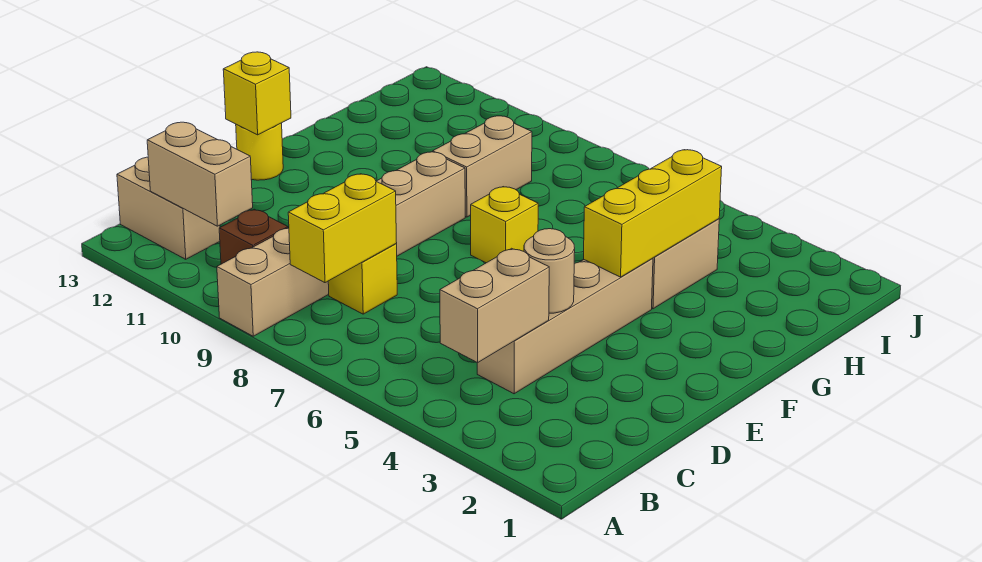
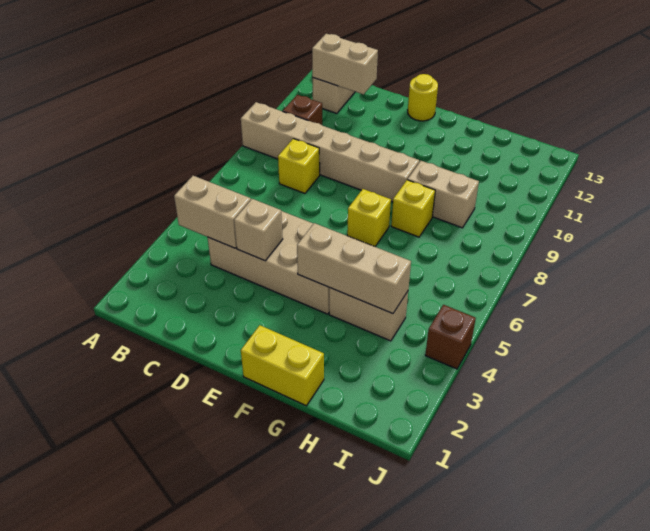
yellow brick B8:C8 level 2 -> yellow brick F1:G1 level 1
tan brick B11:B12 level 2 -> tan brick B12:C12 level 2
tan brick C4:F4 level 1 -> tan brick C4:F5 level 1
tan round brick D4 level 2 -> tan brick D4 level 2
yellow brick E13 level 2 -> yellow brick G8 level 1
yellow brick F4:H4 level 2 -> tan brick F4:H4 level 2
none -> brown brick J4 level 1

